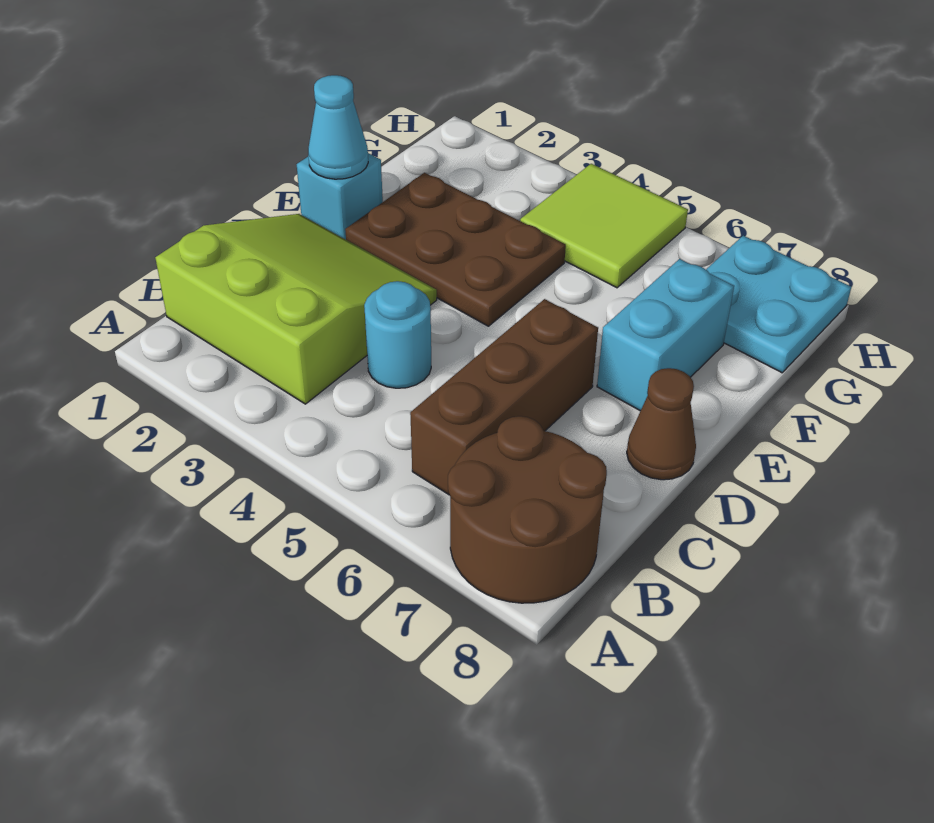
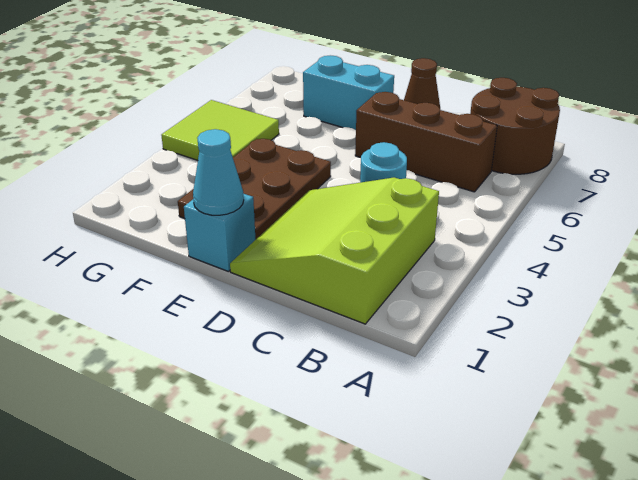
cyan plate G7:H8 level 1 -> none

